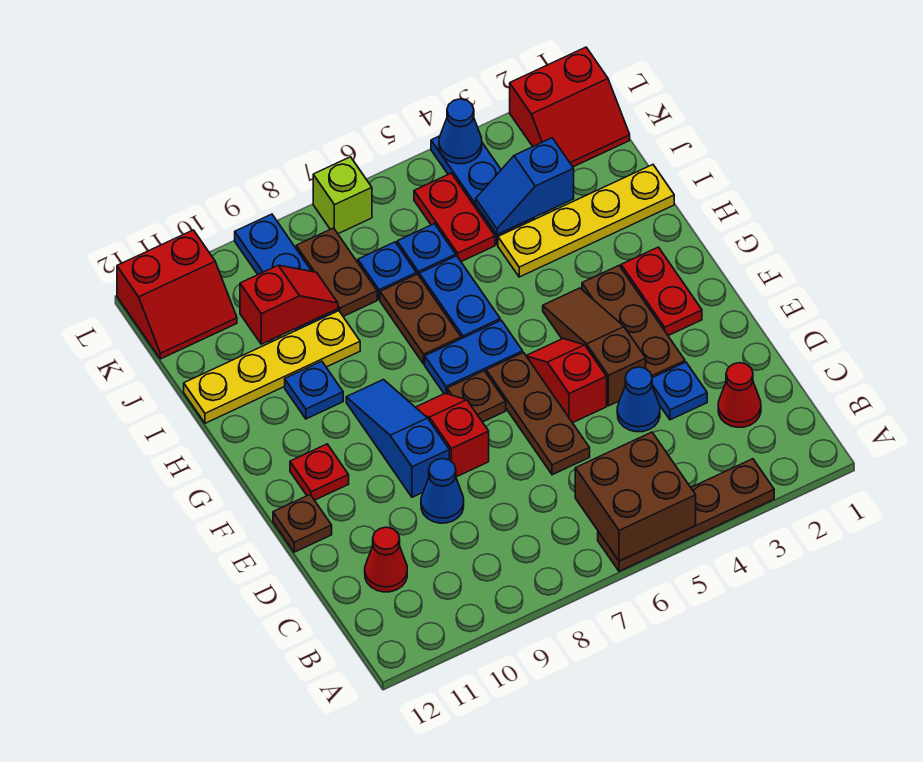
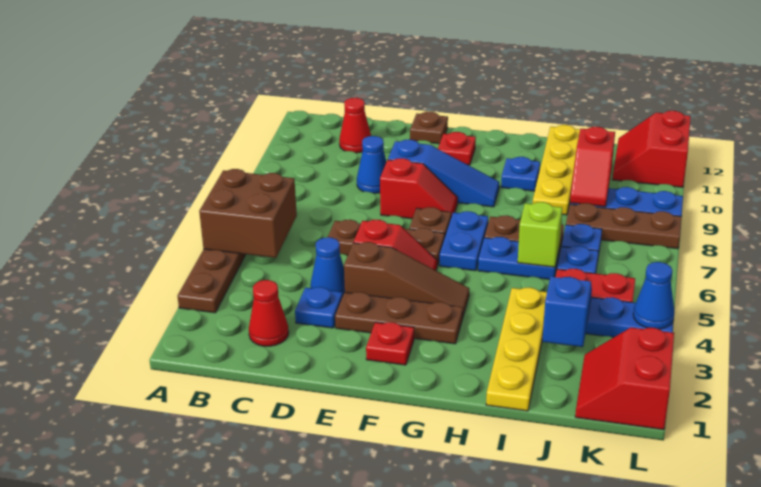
red plate F2:G2 level 1 -> red plate F2 level 1
brown plate J8:K8 level 1 -> brown plate J8:L8 level 1
lime brick L7 level 1 -> lime brick I6 level 2

